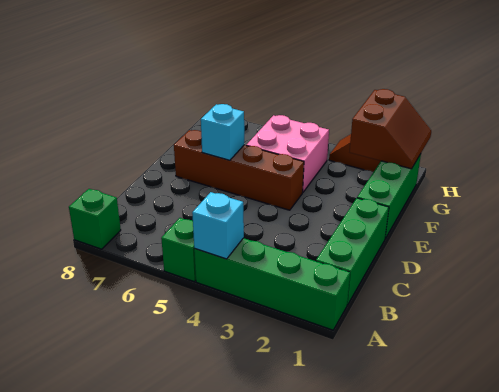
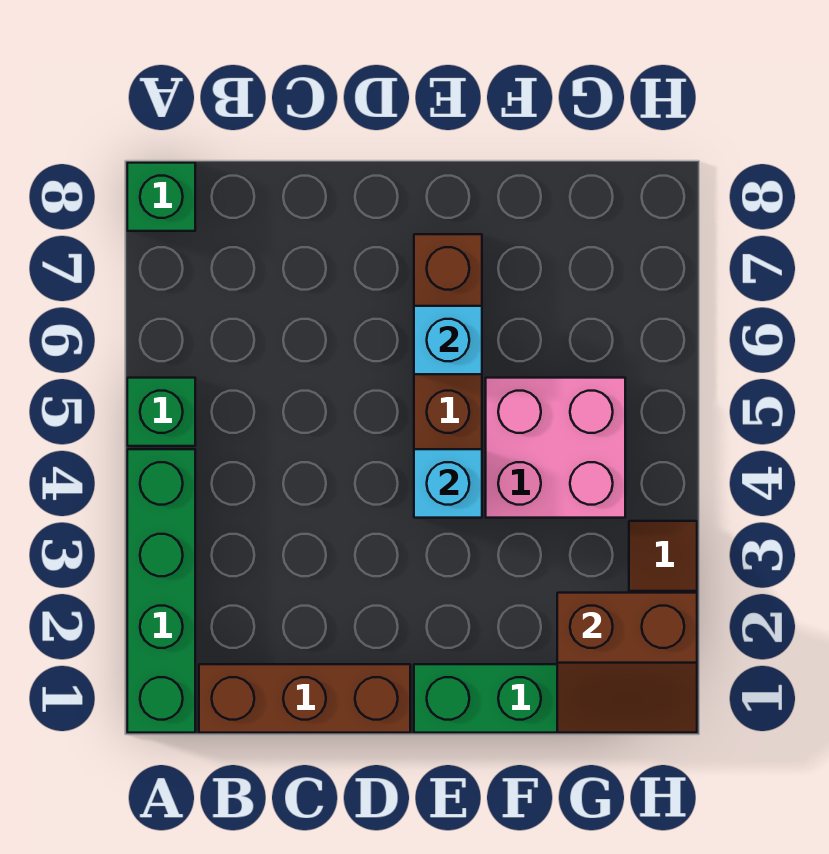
cyan brick A4 level 2 -> cyan brick E4 level 2
green brick B1:D1 level 1 -> brown brick B1:D1 level 1

